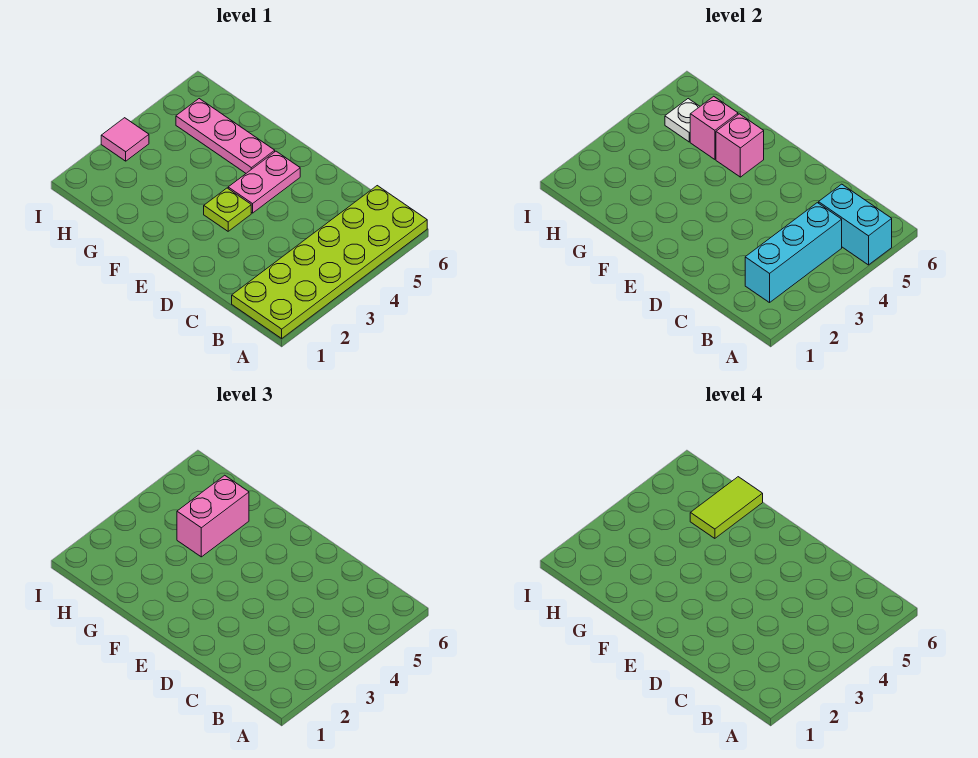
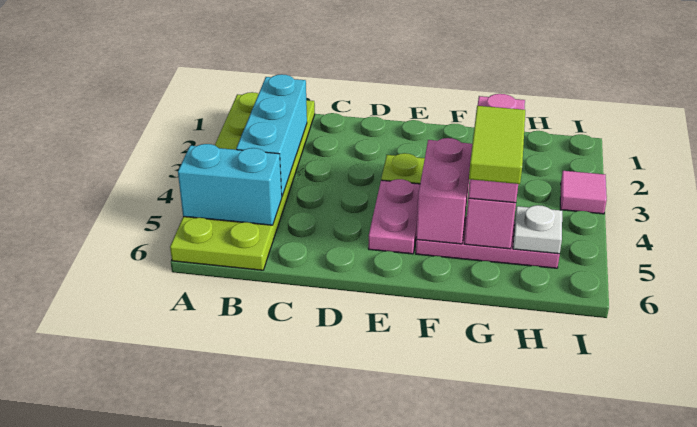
pink brick F5 level 2 -> pink brick F4:F5 level 2

